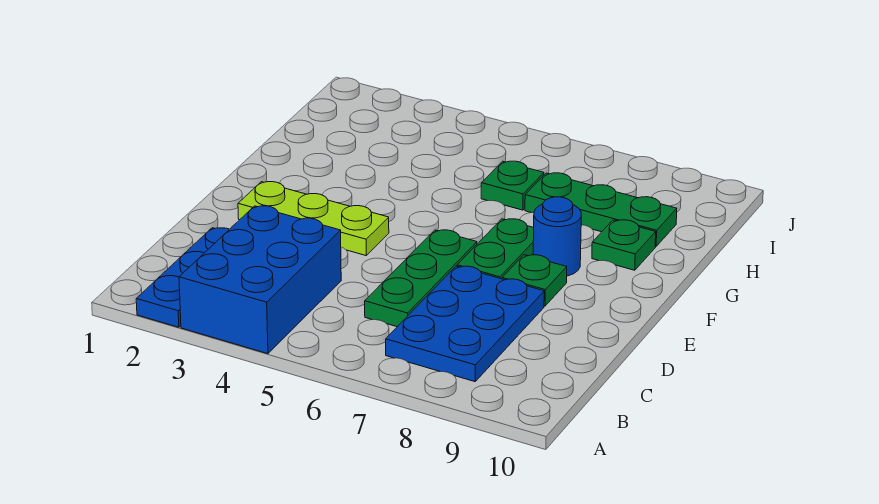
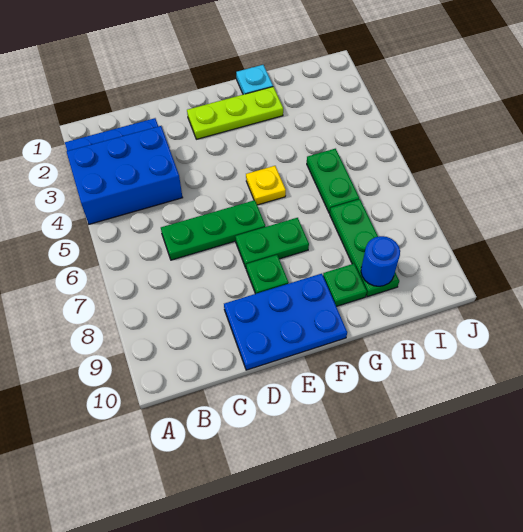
blue plate B7:D8 level 1 -> blue plate D9:F10 level 1
lime plate E2:E4 level 1 -> lime plate E2:G2 level 1
none -> yellow plate F5 level 1
blue round brick F8 level 1 -> blue round brick H9 level 2
none -> cyan plate G1 level 1
green plate H6 level 1 -> green plate H5:H6 level 1

